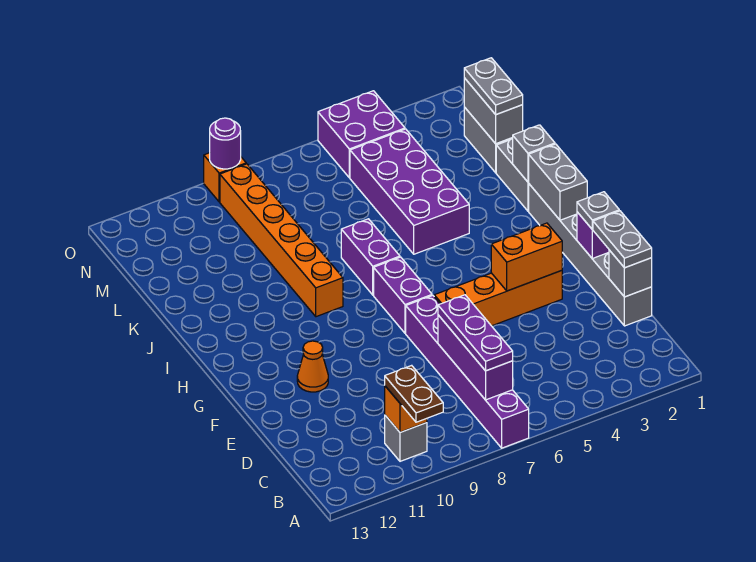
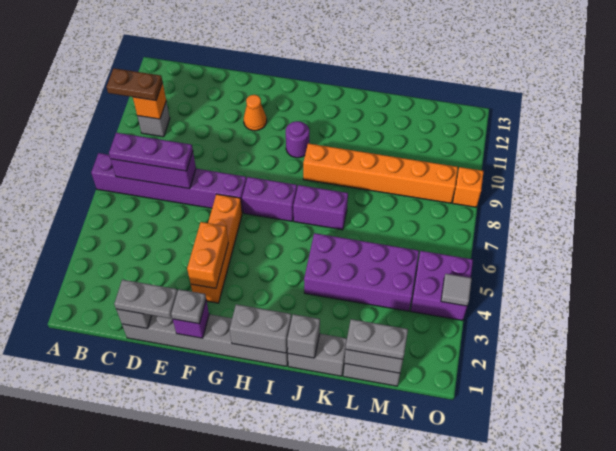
none -> grey tile O4 level 2
purple round brick O9 level 2 -> purple round brick H10 level 1

